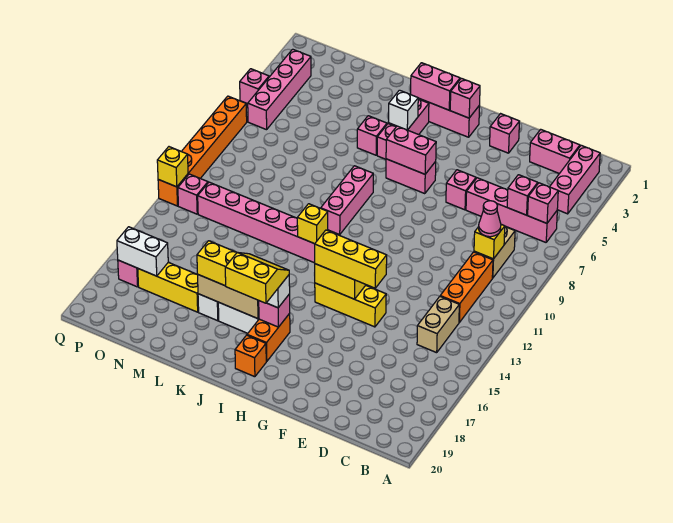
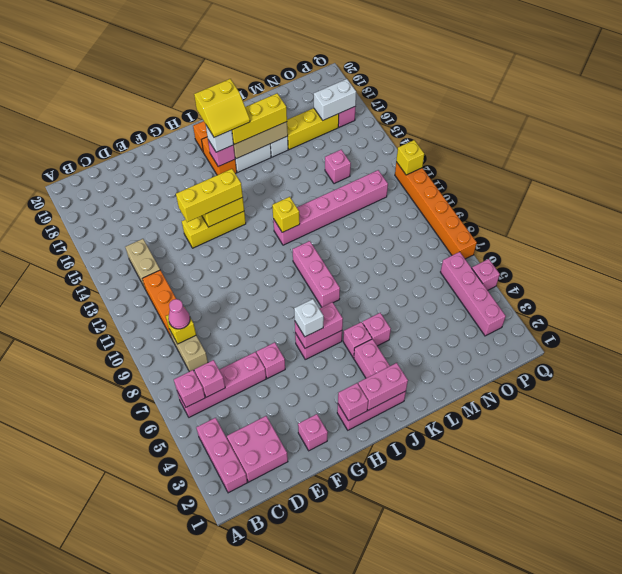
pink brick C2:D2 level 1 -> pink brick C2:D3 level 1
white brick J4 level 2 -> white brick H6 level 3
pink brick P12 level 1 -> pink brick N14 level 1

